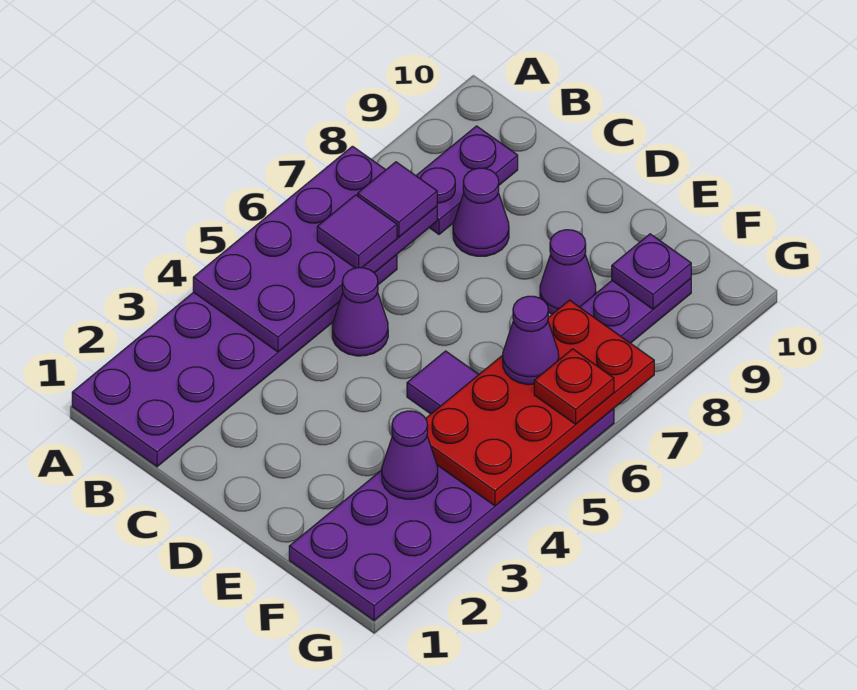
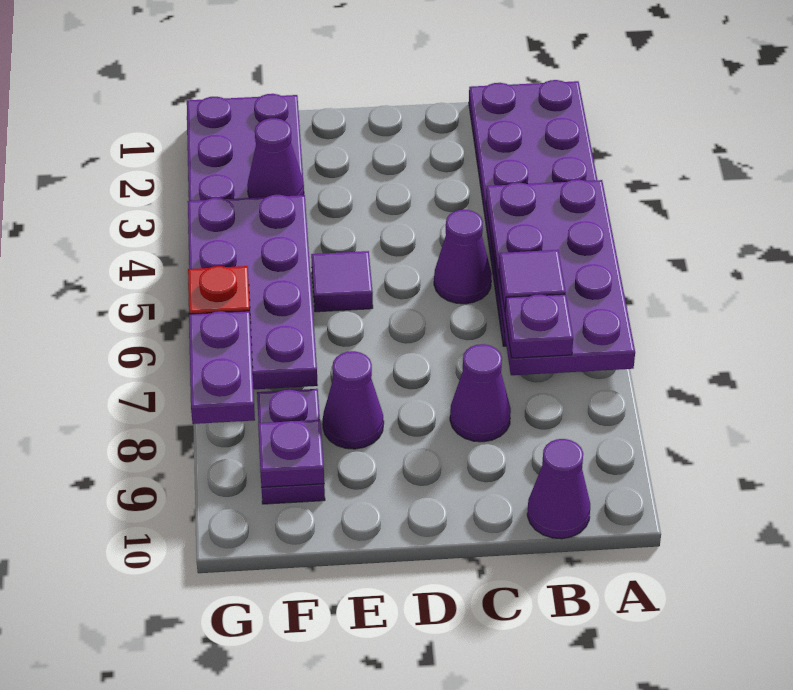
purple tile B7 level 3 -> purple plate B7 level 3
purple plate B8:B9 level 1 -> purple plate G7:G8 level 3
red plate F4:G7 level 2 -> purple plate F4:G7 level 2
purple cone F6 level 3 -> purple cone B10 level 1

